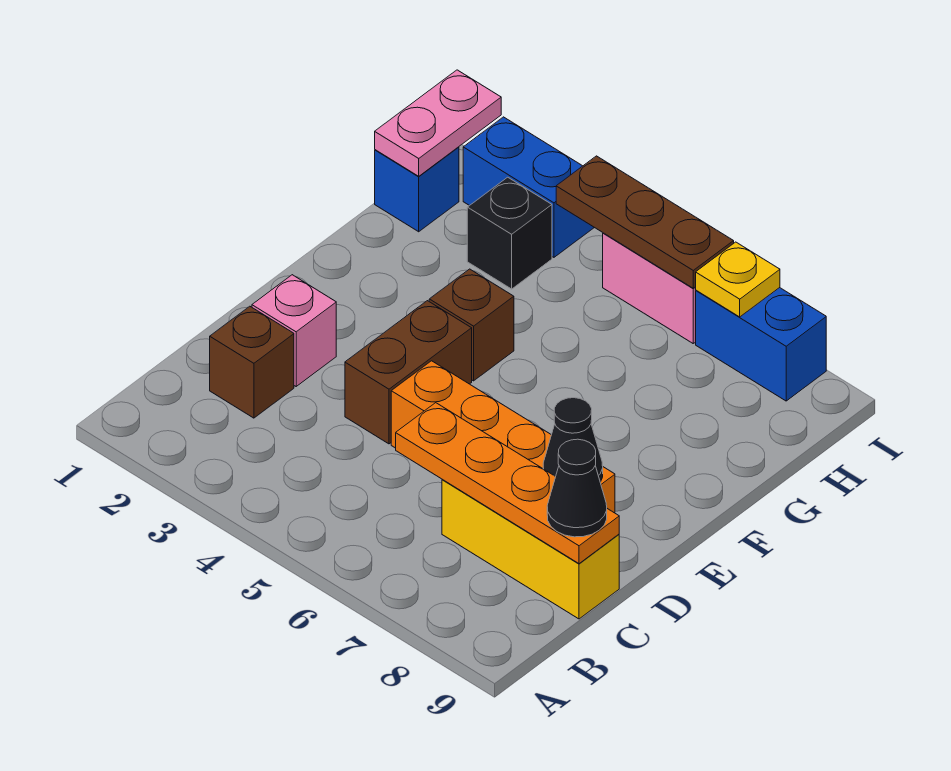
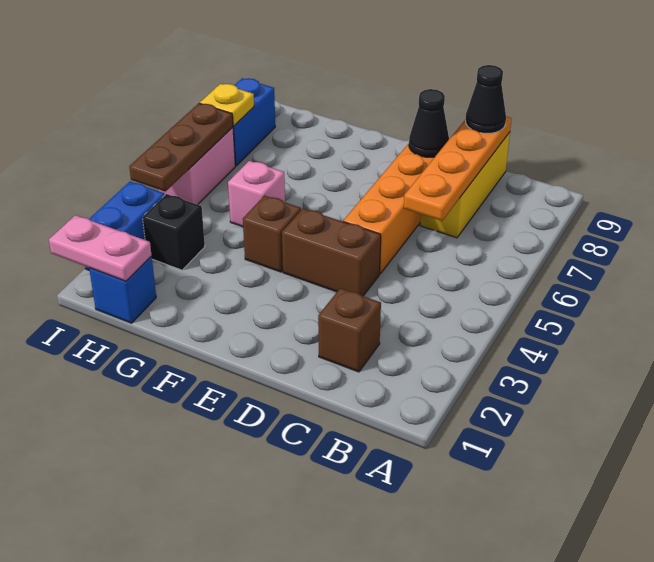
pink brick D2 level 1 -> pink brick G5 level 1

